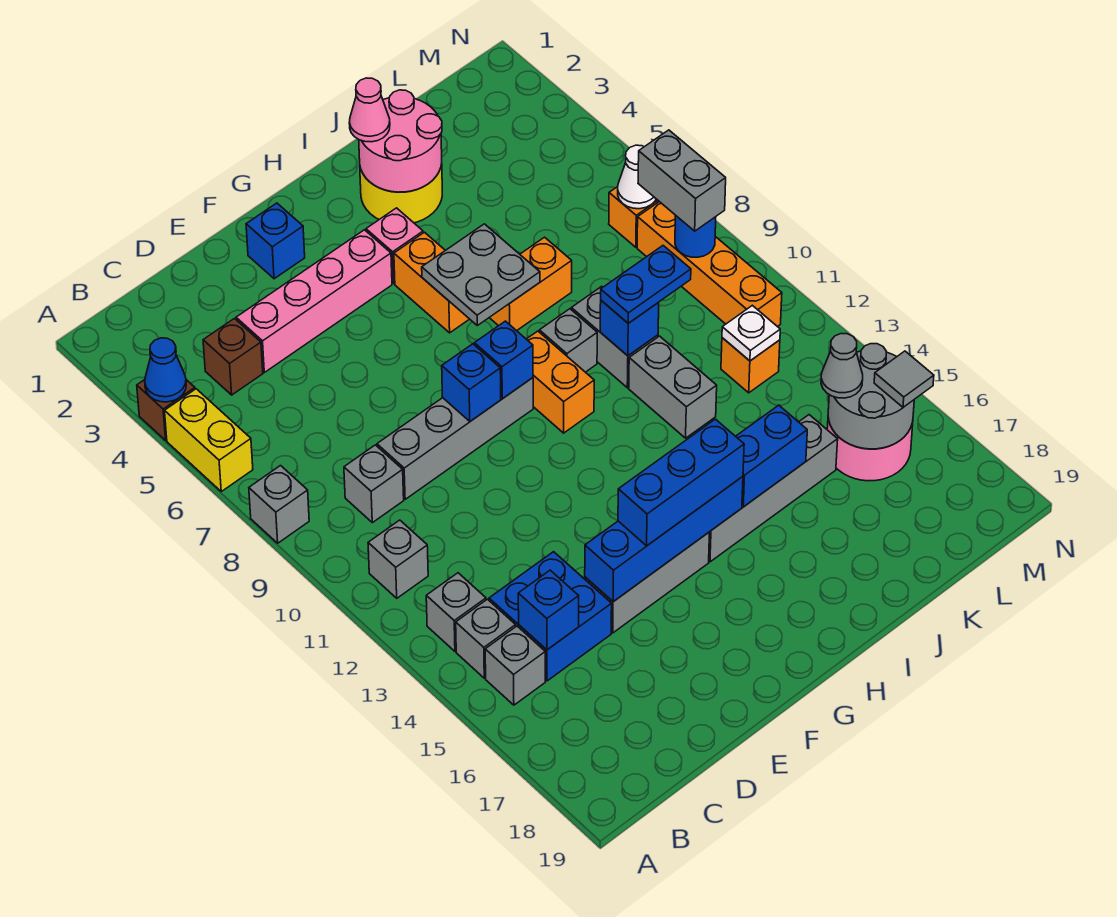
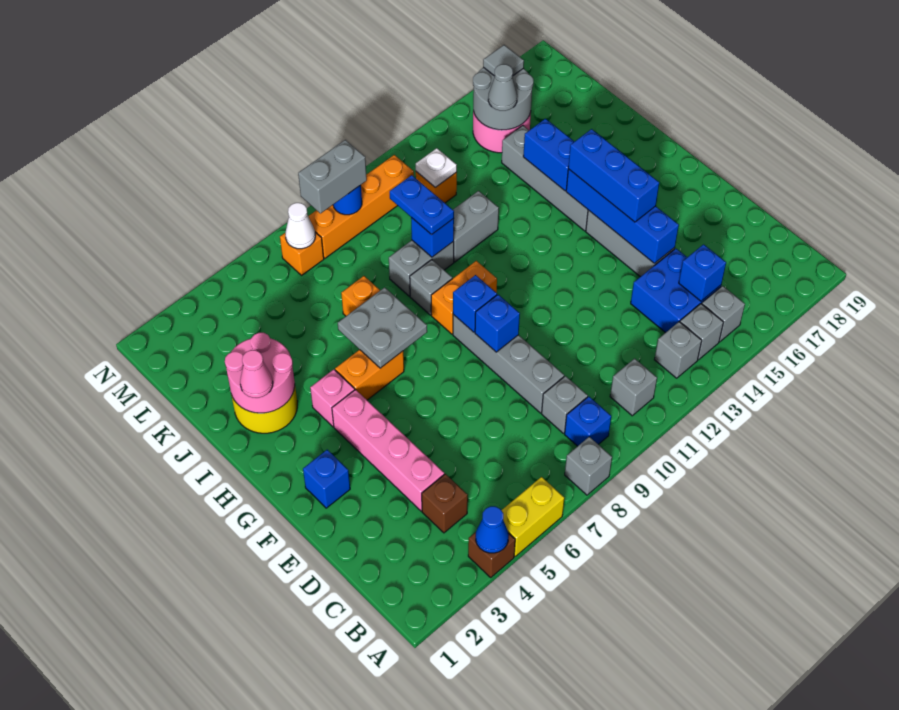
none -> blue brick B9 level 1

